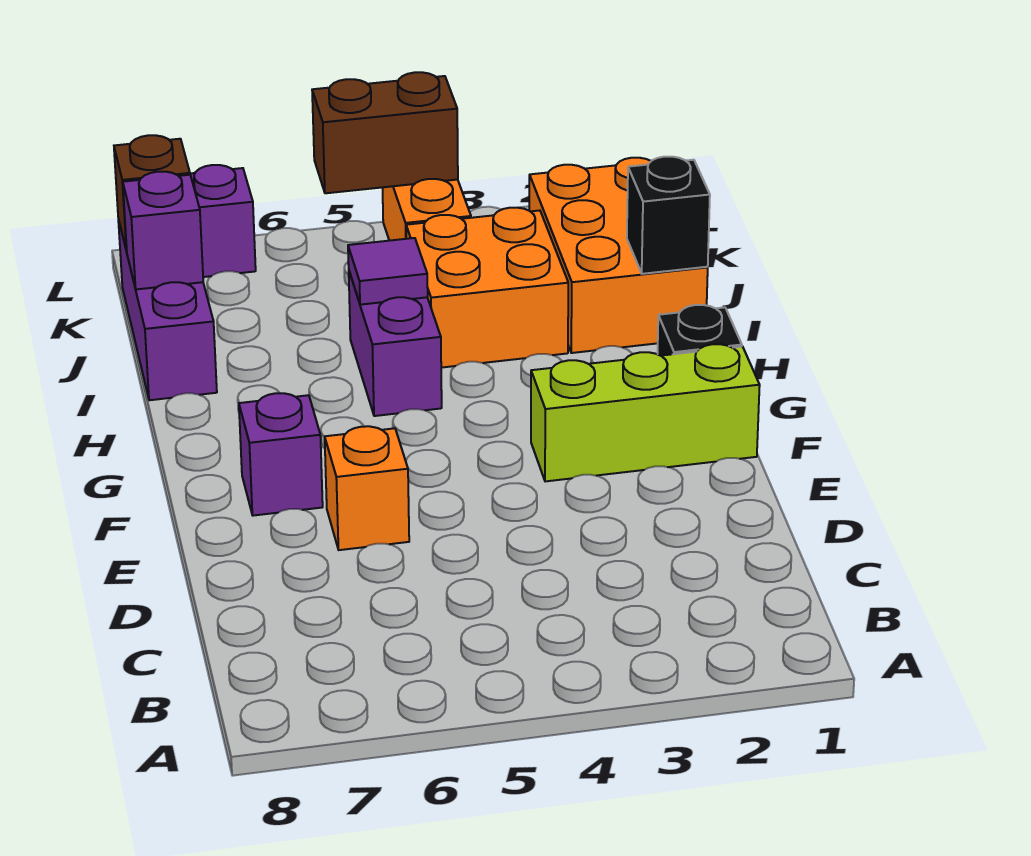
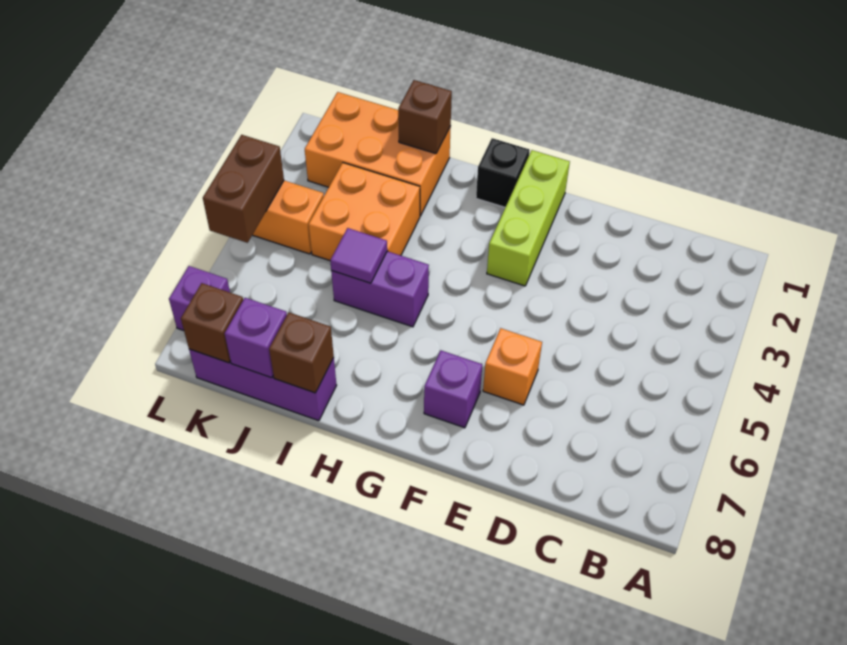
black brick I1 level 2 -> brown brick I1 level 2
none -> brown brick I8 level 2

